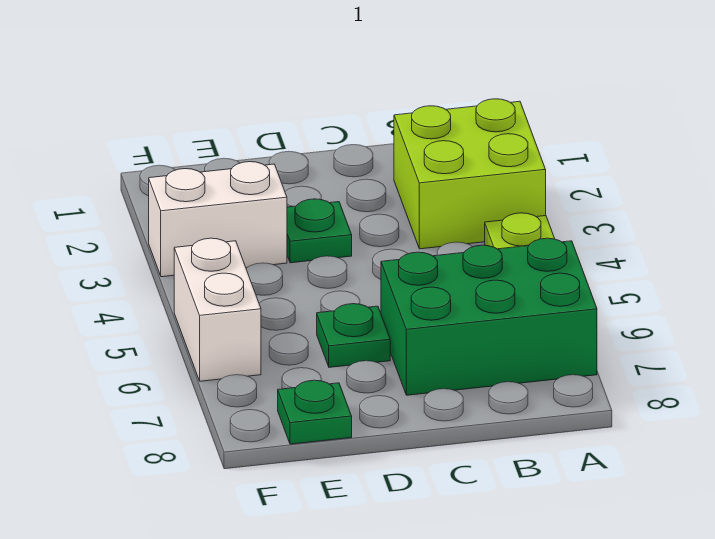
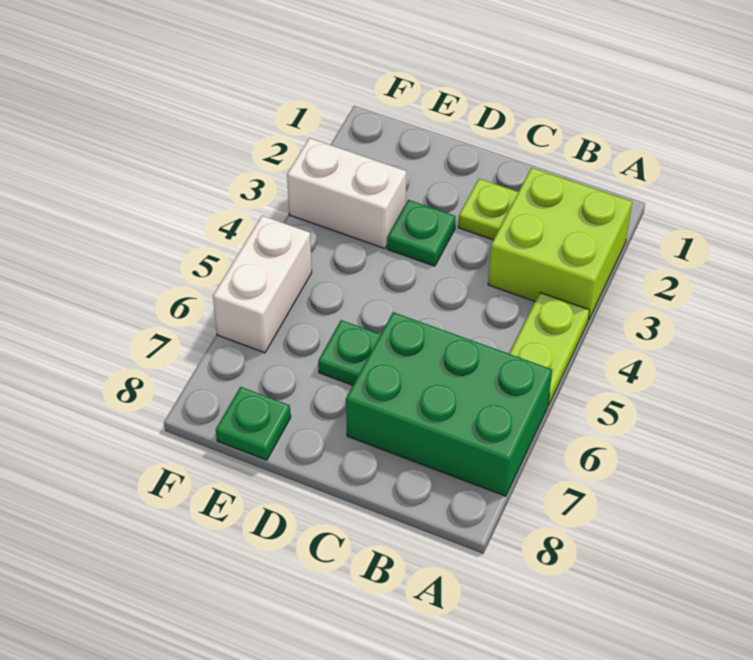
none -> lime plate C2 level 1

